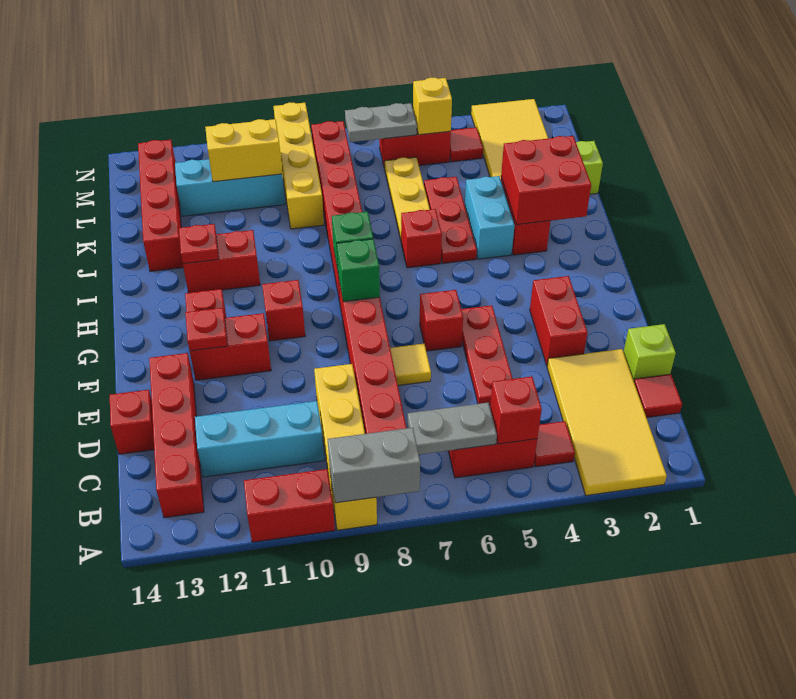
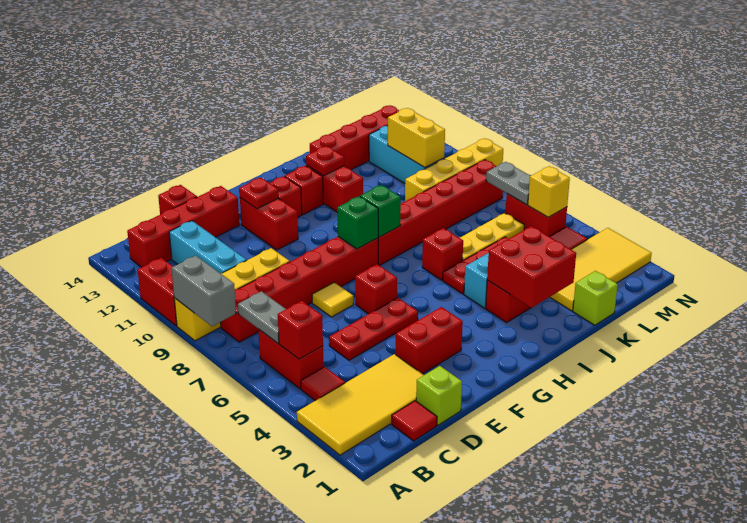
red brick G10 level 1 -> red brick H12 level 1

